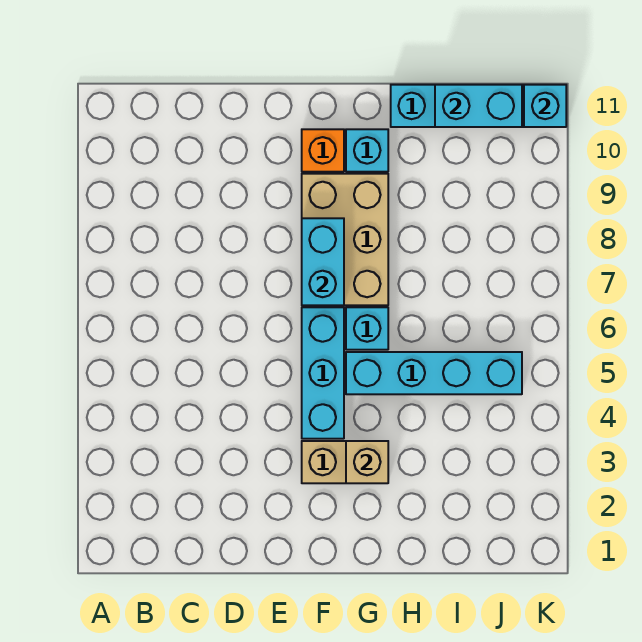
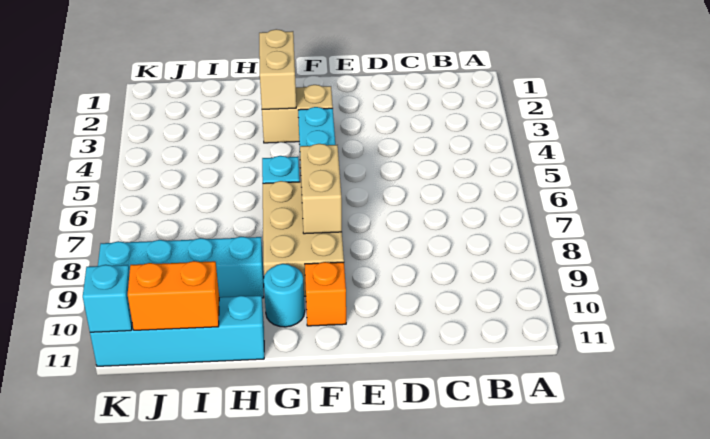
cyan brick F7:F8 level 2 -> tan brick F7:F8 level 2
tan brick G3 level 2 -> tan brick G2:G3 level 2
cyan brick G5:J5 level 1 -> cyan brick H9:K9 level 1
cyan brick G10 level 1 -> cyan round brick G10 level 1
cyan brick I11:J11 level 2 -> orange brick I11:J11 level 2

